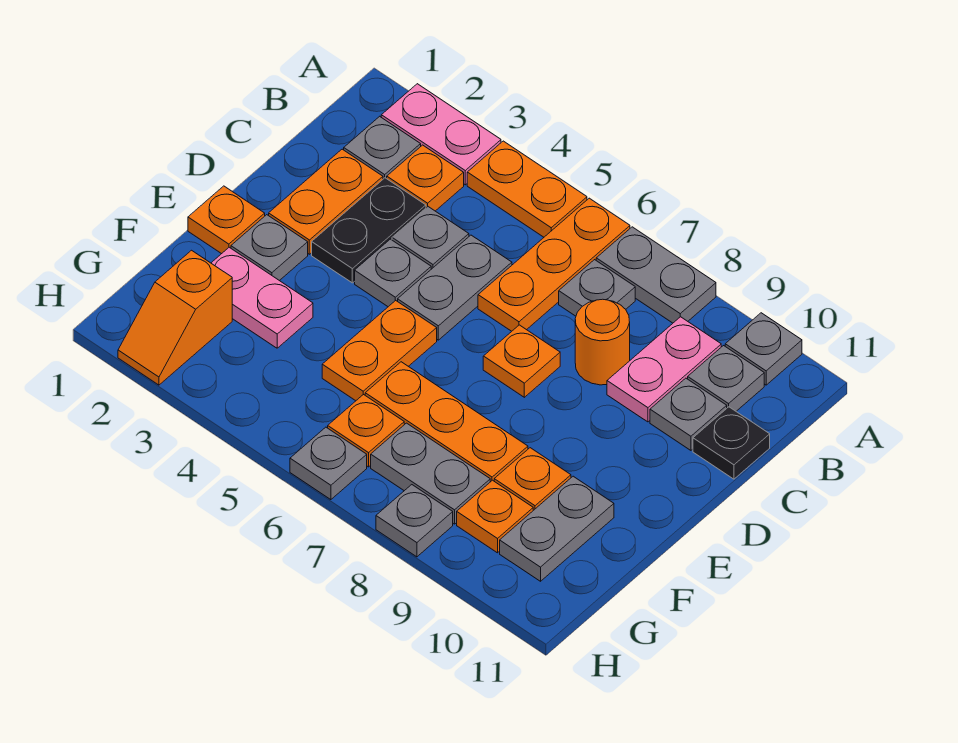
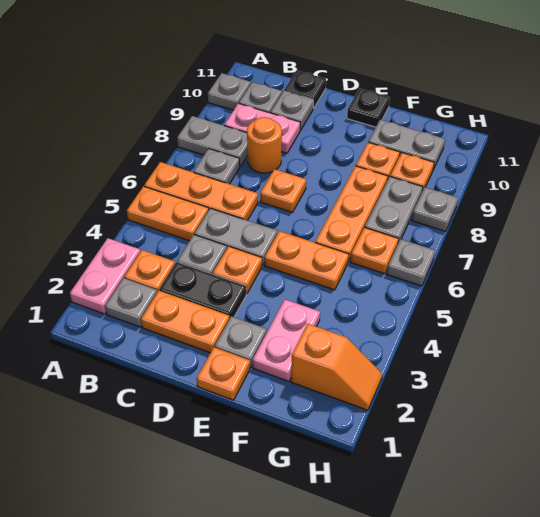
orange plate A4:A5 level 1 -> orange plate A5:B5 level 1
grey plate A7:A8 level 1 -> grey plate A8:B8 level 1
grey plate D4 level 1 -> orange plate D4 level 1
none -> black plate E11 level 1

